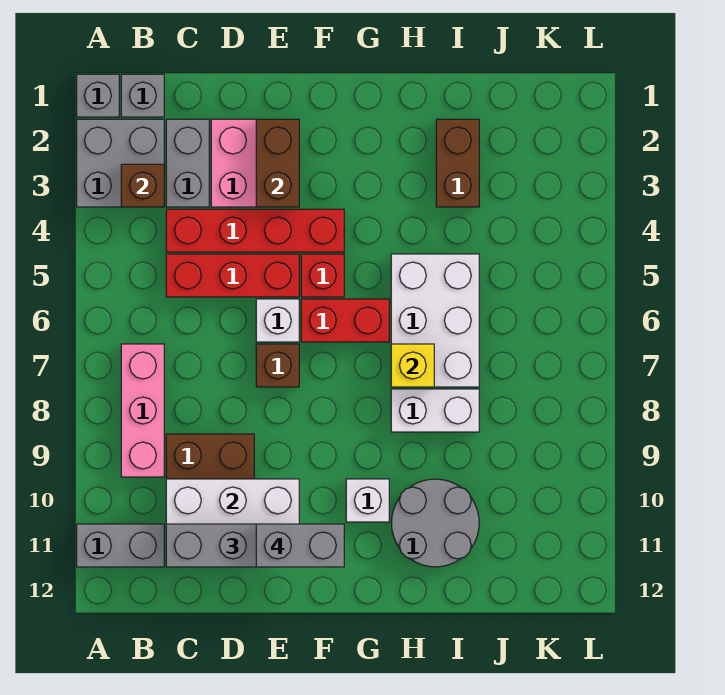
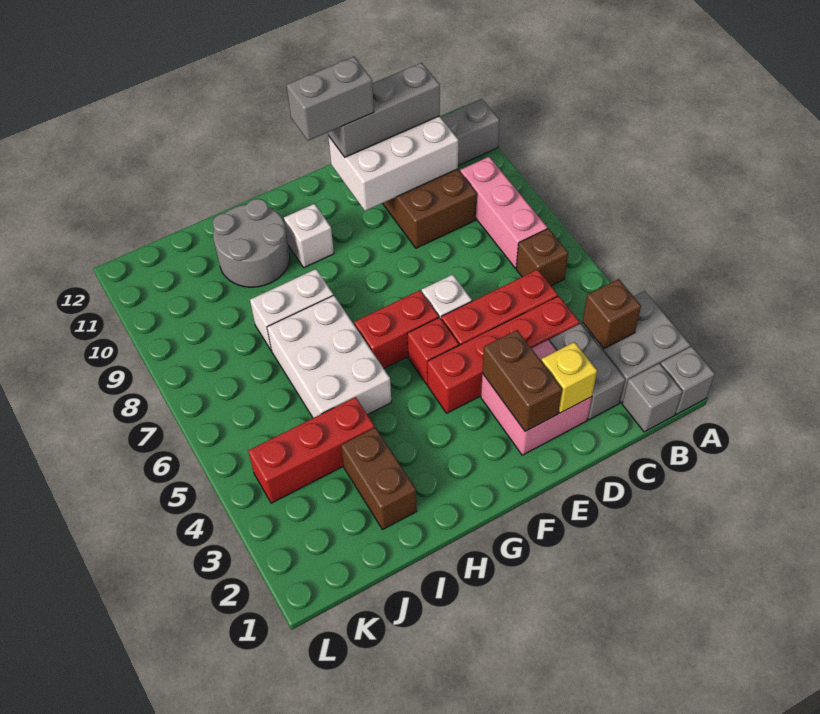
brown brick E7 level 1 -> brown brick B6 level 1
yellow brick H7 level 2 -> yellow brick D2 level 2
none -> red brick I4:K4 level 1

